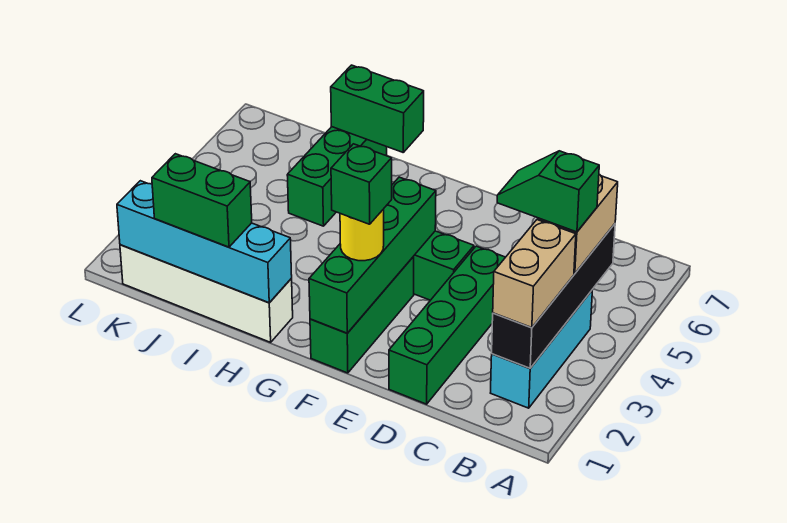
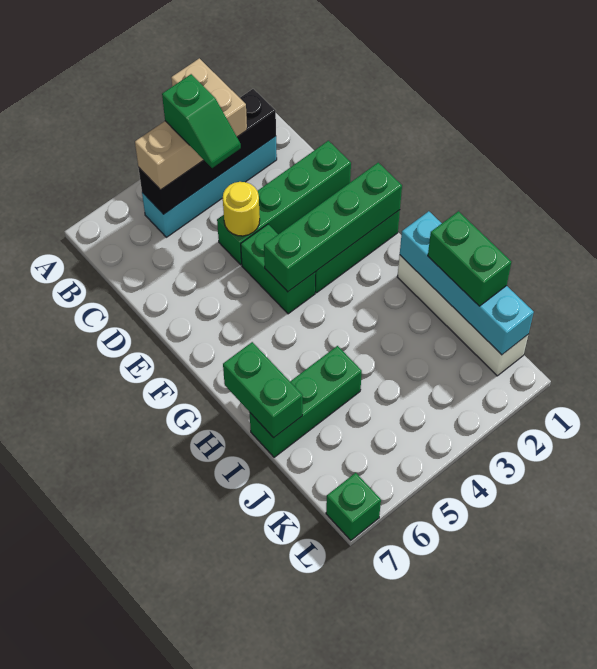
cyan brick B2:B4 level 1 -> cyan brick B2:B5 level 1
tan brick B2:B3 level 3 -> tan brick A3:B3 level 3
yellow round brick F2 level 3 -> yellow round brick D4 level 2
green brick F2 level 4 -> green brick L7 level 1

